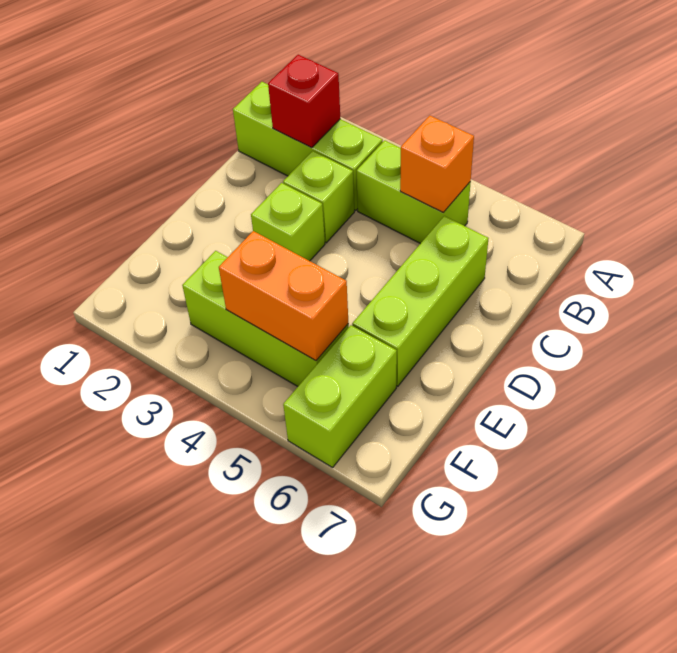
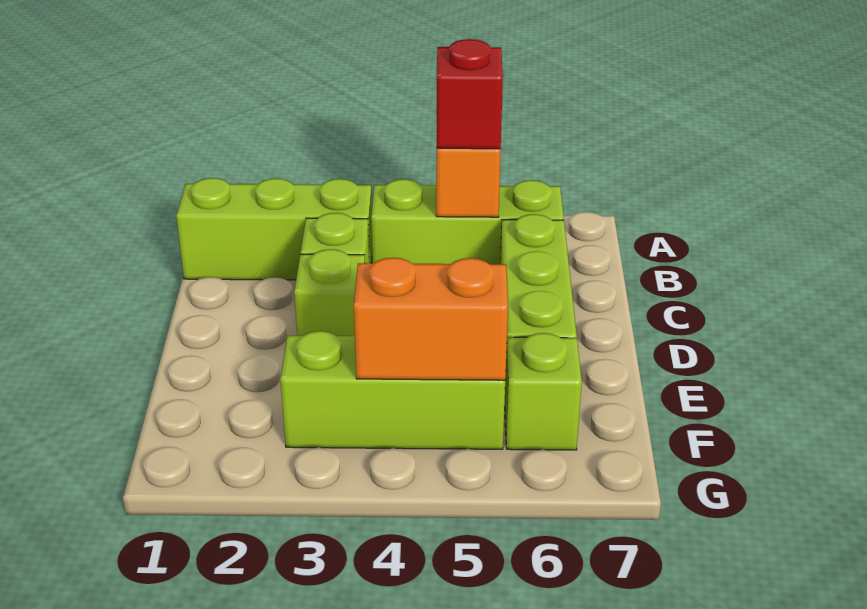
red brick B2 level 2 -> red brick B5 level 3
lime brick B4:B5 level 1 -> lime brick B4:B6 level 1
lime brick F6:G6 level 1 -> lime brick F6 level 1

